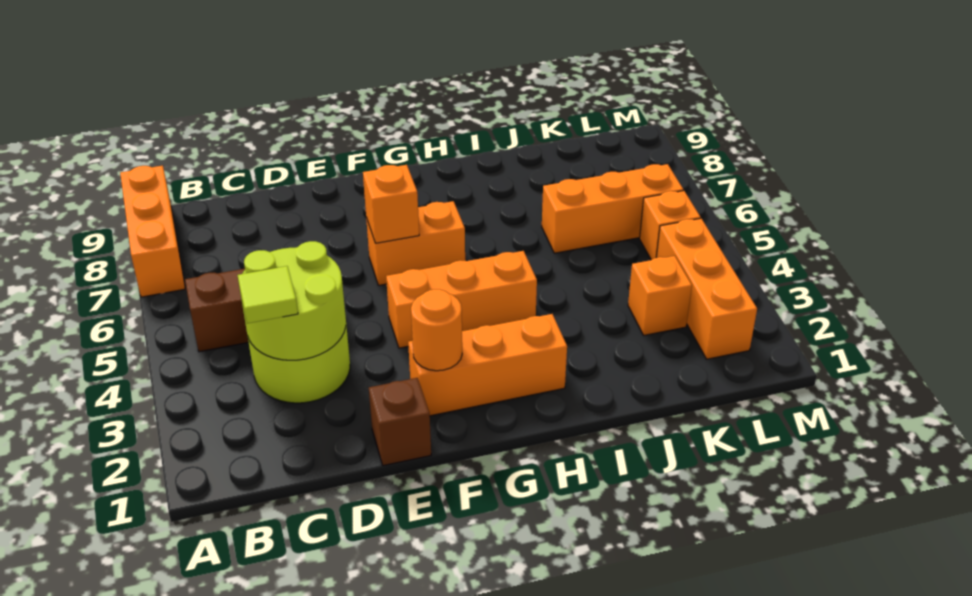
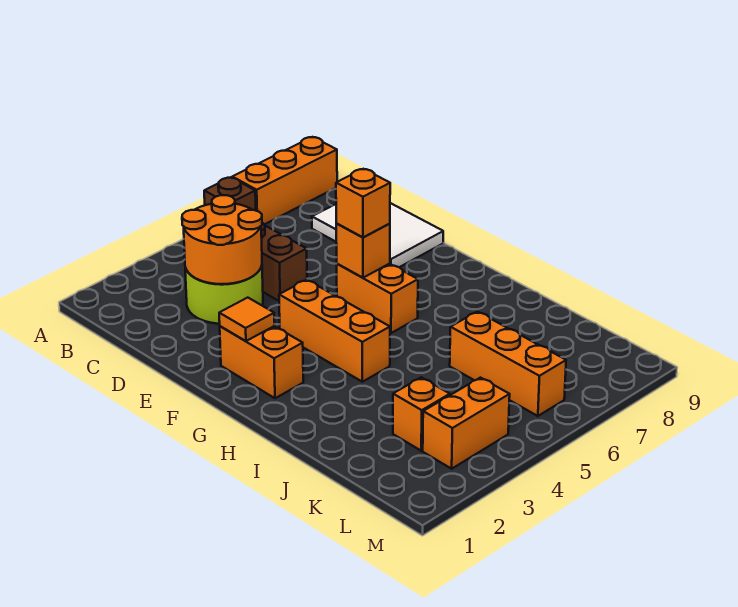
lime round brick C3:D4 level 2 -> orange round brick C3:D4 level 2
lime tile C3 level 3 -> none
none -> white tile C8:E9 level 1
brown brick E1 level 1 -> brown brick A6 level 1
orange brick F2:H2 level 1 -> orange brick F2:G2 level 1
orange round brick F2 level 2 -> orange tile F2 level 2
orange brick L2:L4 level 1 -> orange brick L3:L4 level 1
orange brick L5 level 1 -> orange brick F6 level 3

